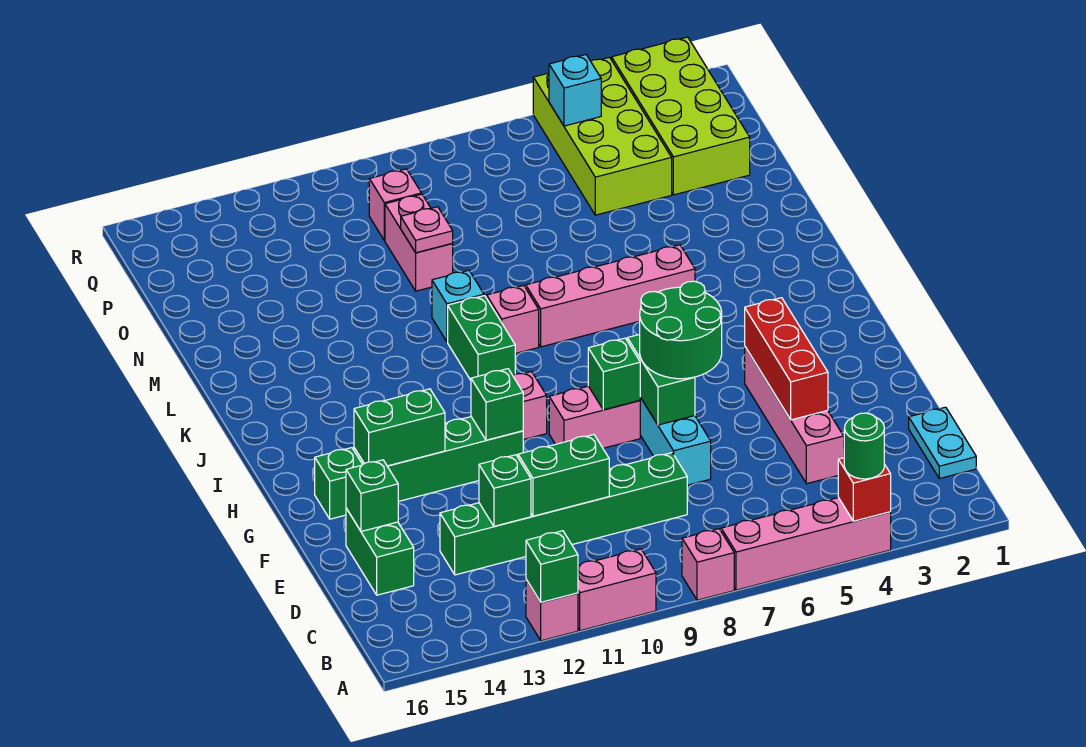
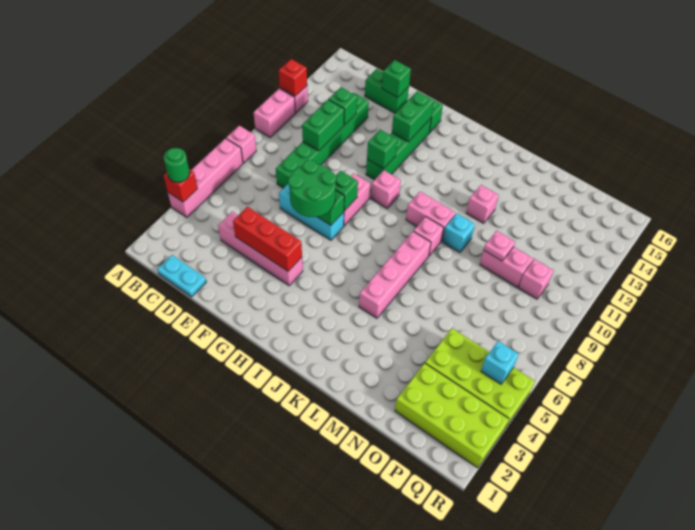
green brick A12 level 2 -> red brick A12 level 2
green brick J10:K10 level 1 -> pink brick J10:K10 level 1
none -> pink brick L12 level 1

